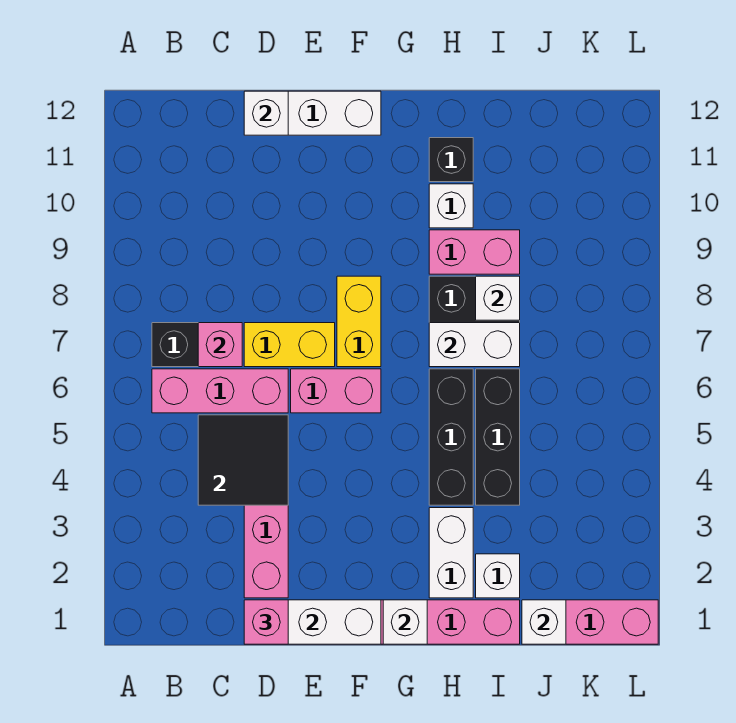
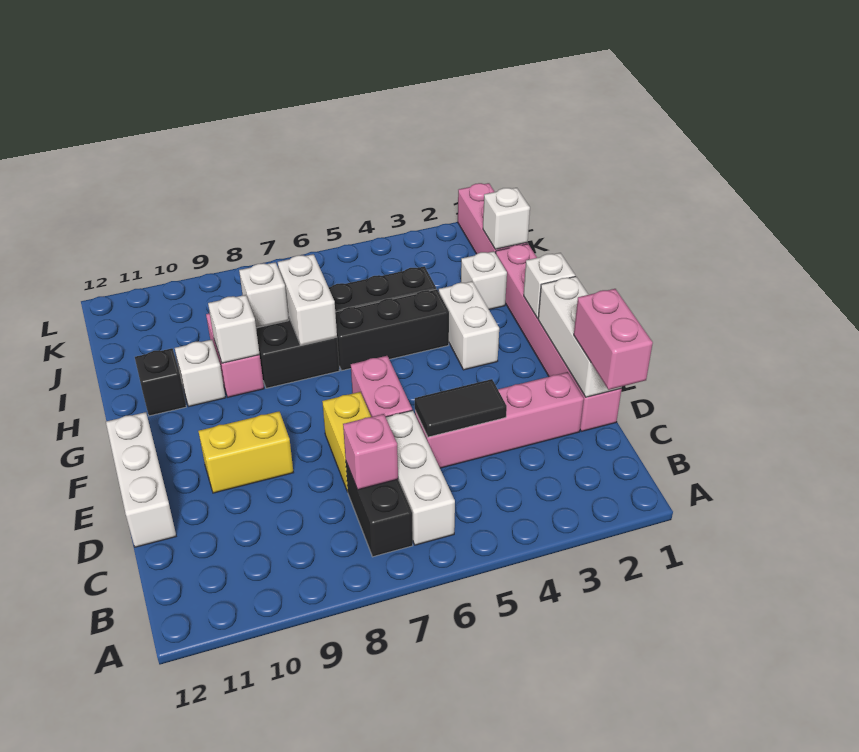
pink brick B6:D6 level 1 -> white brick B6:D6 level 1
black tile C4:D5 level 2 -> black tile D4:D5 level 2
pink brick D1 level 3 -> pink brick C1:D1 level 3
white brick D12 level 2 -> white brick H9 level 2
yellow brick F7:F8 level 1 -> yellow brick E9:E10 level 1
white brick H2:H3 level 1 -> white brick G3:H3 level 1

